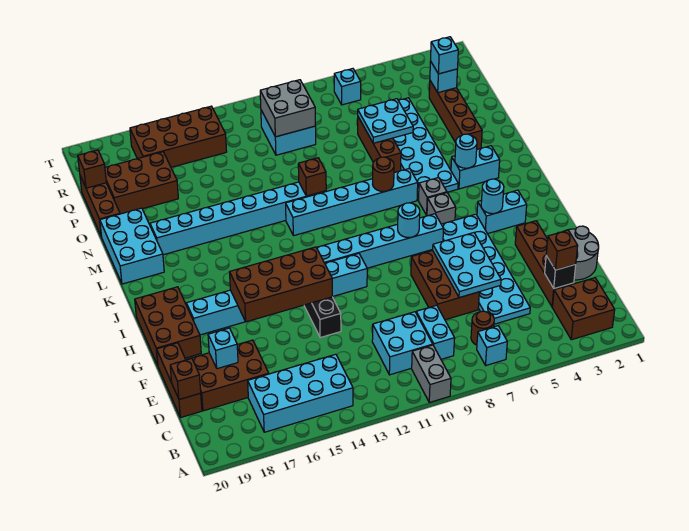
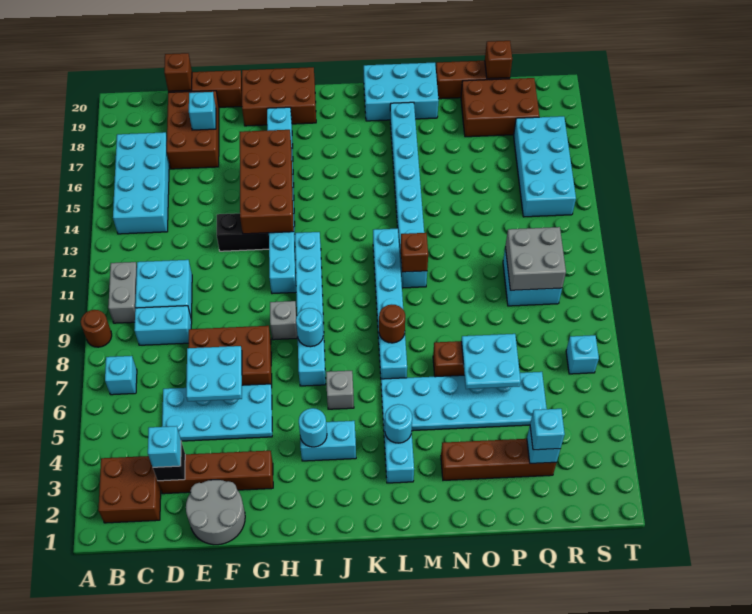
grey brick A10:B10 level 1 -> grey brick B10:B11 level 1
brown round brick C7 level 1 -> brown round brick A9 level 1
brown brick D3 level 3 -> cyan brick D3 level 3
cyan plate D5:I6 level 1 -> cyan plate D5:G6 level 1
cyan plate E6:G7 level 2 -> cyan plate E6:F7 level 2
cyan brick I3:I4 level 1 -> cyan brick I4:J4 level 1
grey brick K6 level 1 -> grey brick H9 level 1
brown brick P17:Q19 level 1 -> brown brick P18:R19 level 1
brown brick R14:S17 level 1 -> cyan brick R14:S17 level 1

